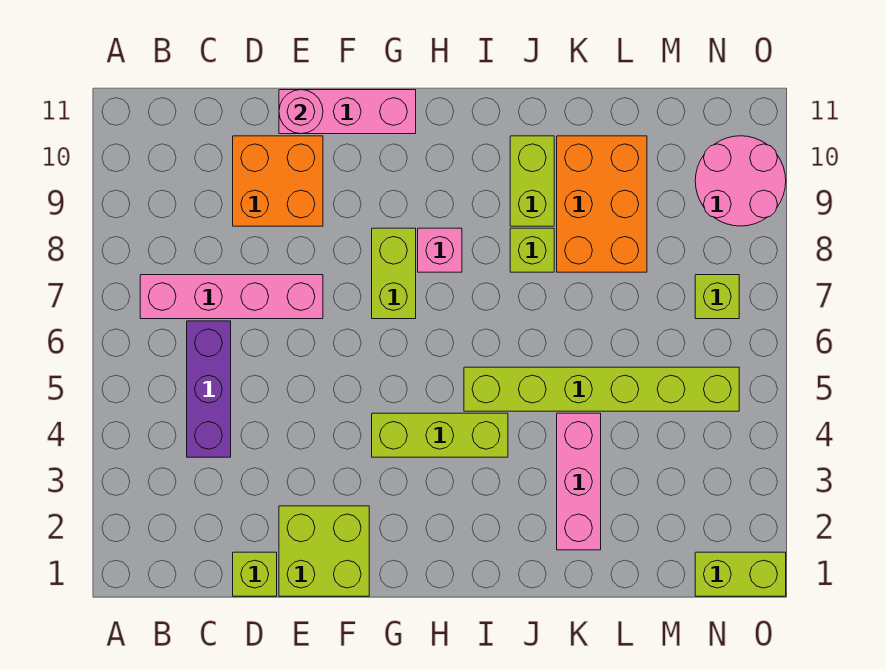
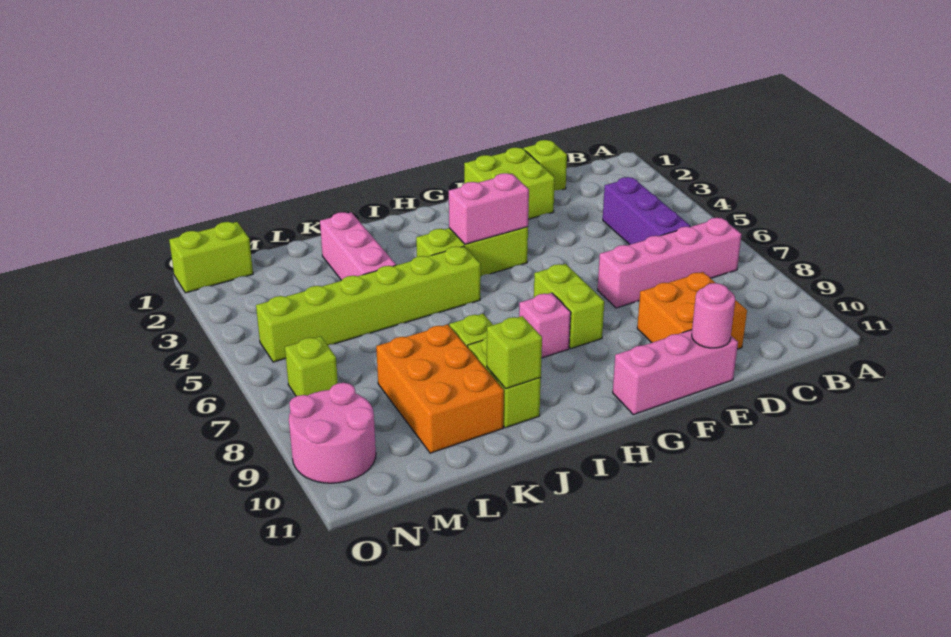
none -> pink brick G4:H4 level 2
none -> lime brick J10 level 2

